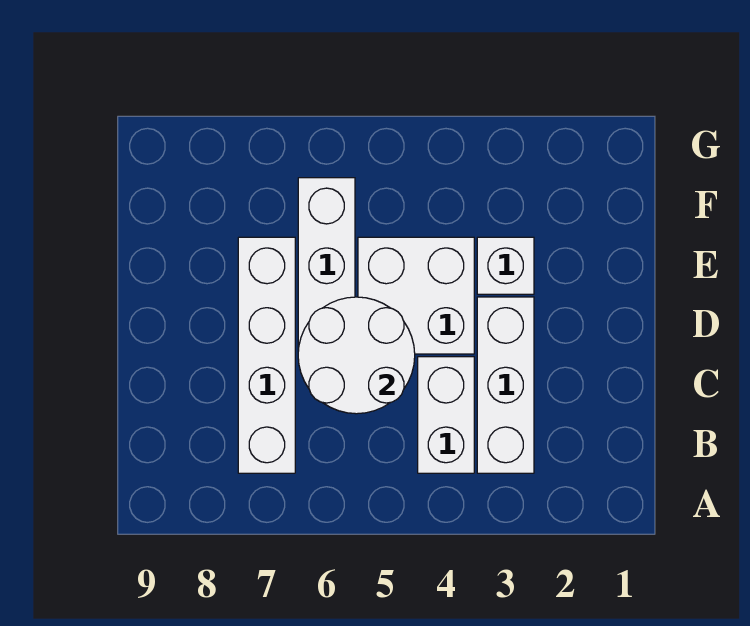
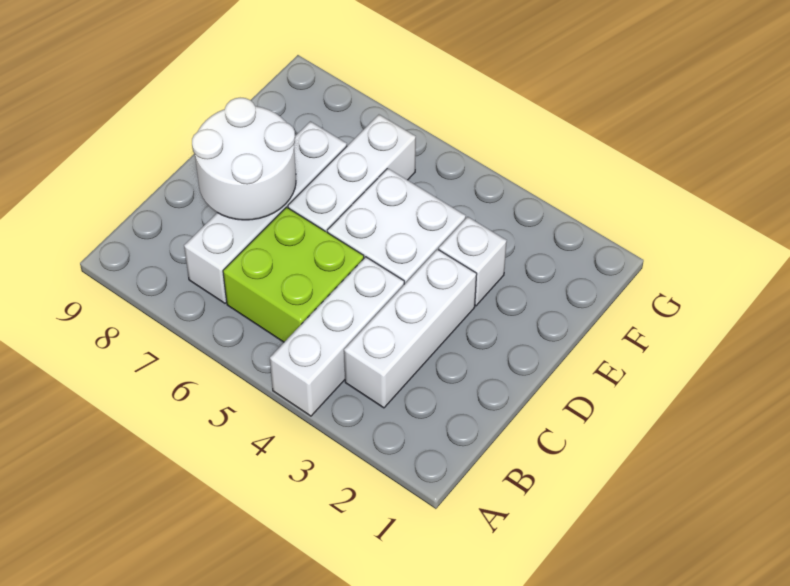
white brick B4:C4 level 1 -> white brick A4:C4 level 1
none -> lime brick B5:C6 level 1
white round brick C5:D6 level 2 -> white round brick C7:D8 level 2

